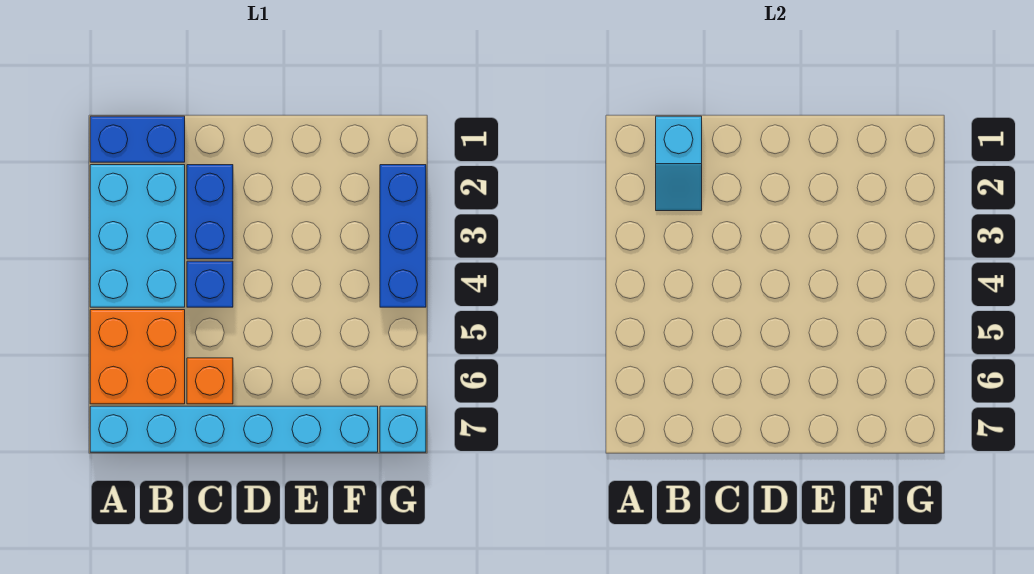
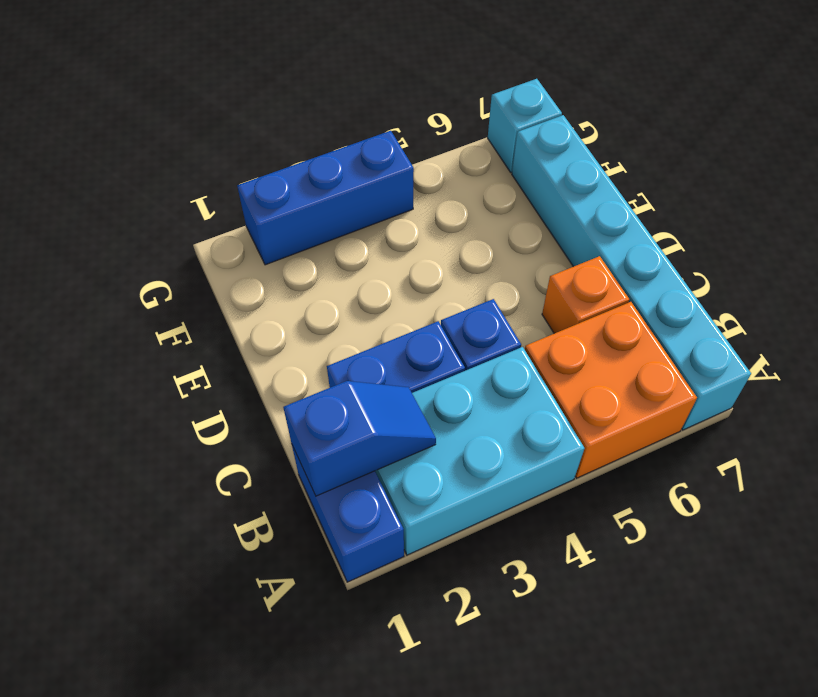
cyan slope B1:B2 level 2 top 1 -> blue slope B1:B2 level 2 top 1

